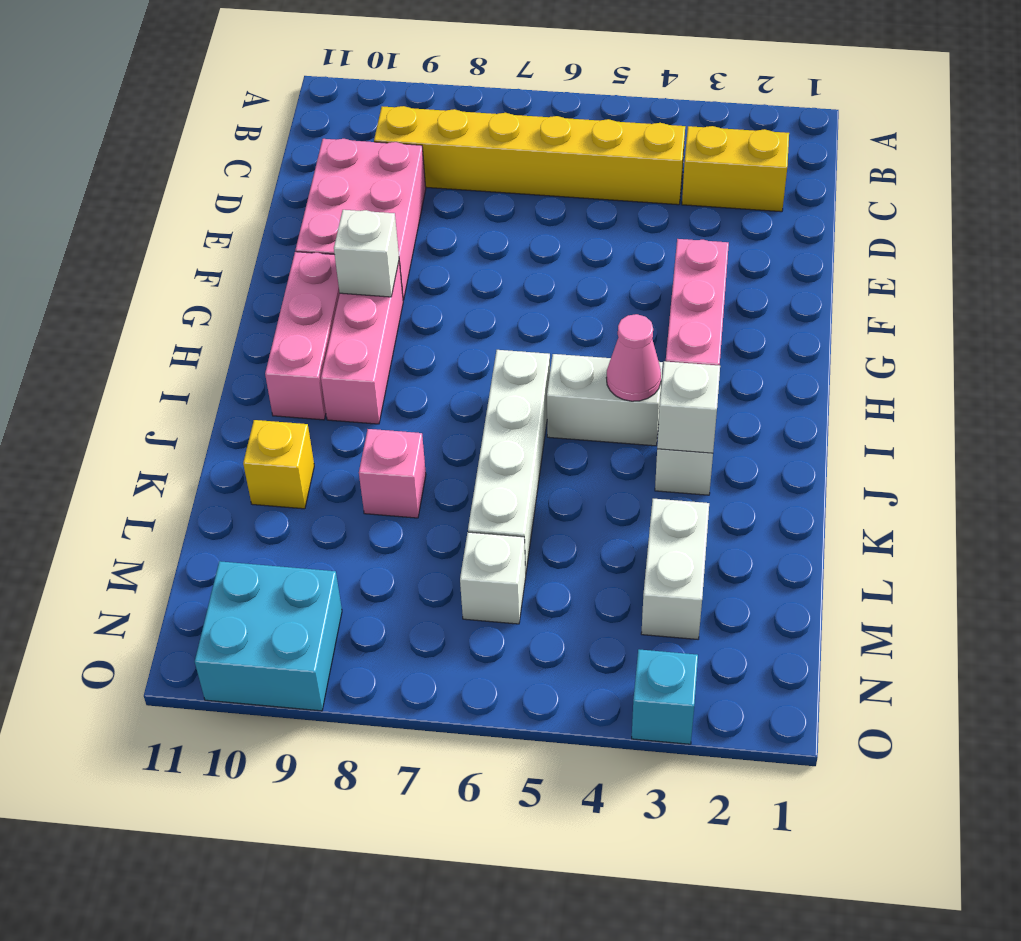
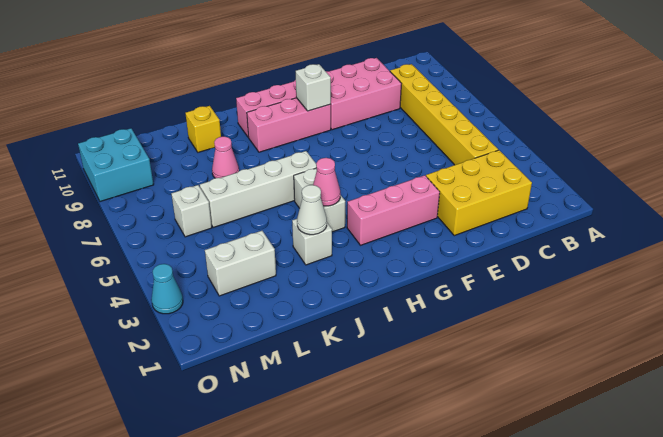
yellow brick C2:C3 level 1 -> yellow brick C2:E3 level 1
white brick J3 level 2 -> white cone J3 level 2
pink brick K8 level 1 -> pink cone K8 level 1
cyan brick O3 level 1 -> cyan cone O3 level 1

